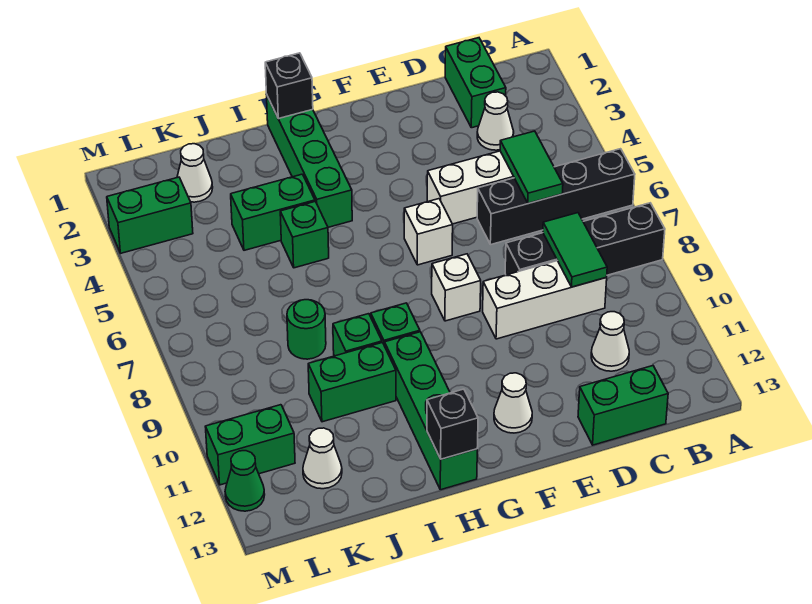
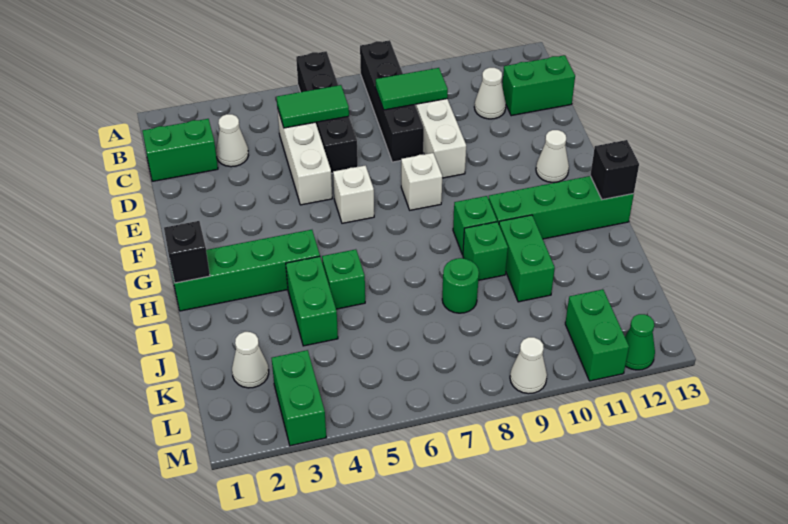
green brick C13:D13 level 1 -> green brick C12:C13 level 1
white cone K12 level 1 -> white cone M9 level 1

